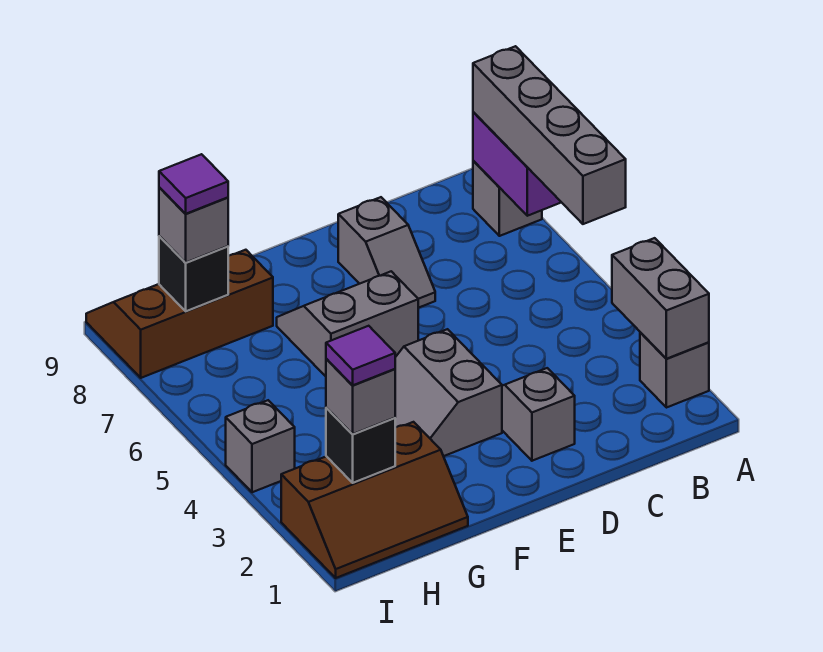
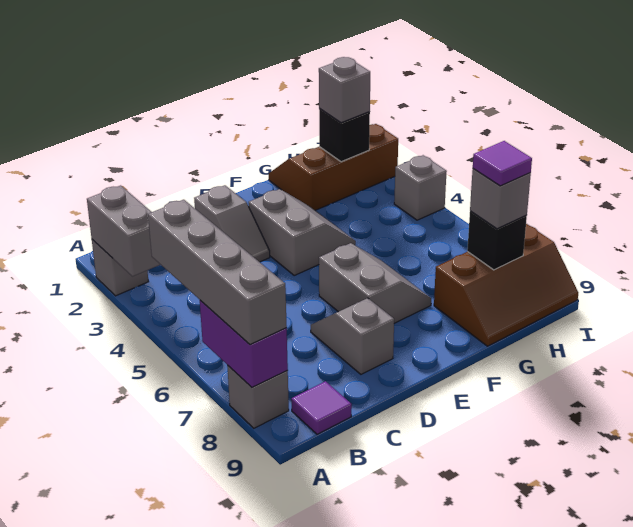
grey slope E6:F7 level 1 top 6 -> grey slope E6:F7 level 1 top E
purple tile H2 level 4 -> purple tile B9 level 1

